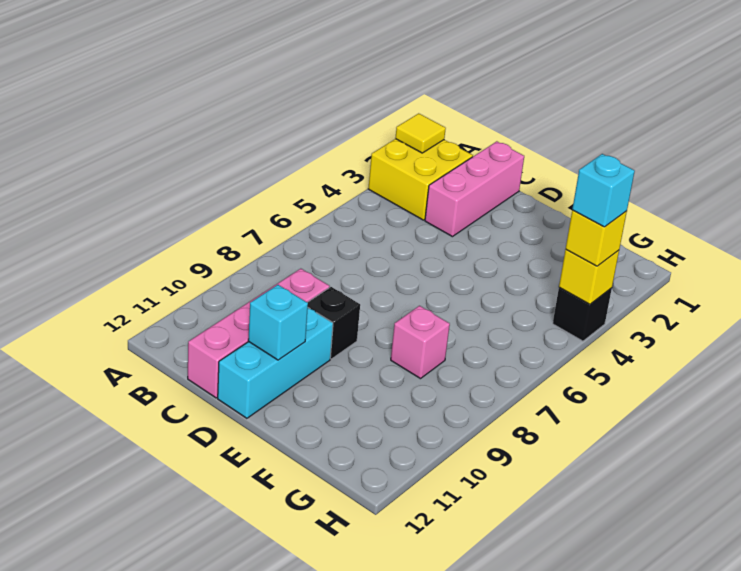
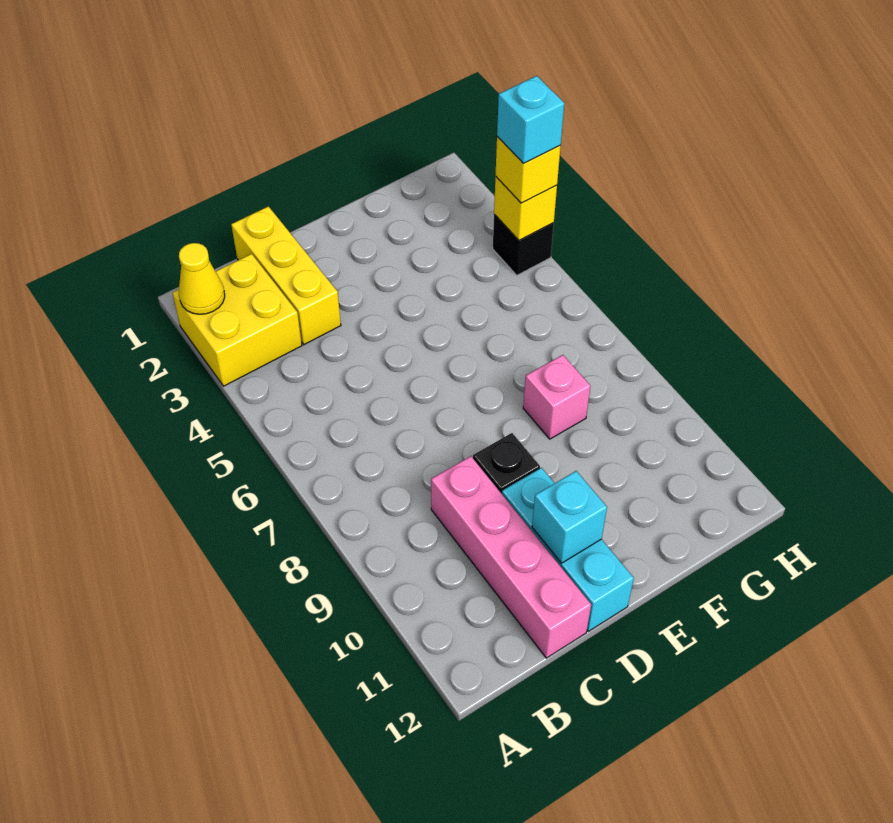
yellow tile A2 level 2 -> yellow cone A2 level 2
pink brick C1:C3 level 1 -> yellow brick C1:C3 level 1

